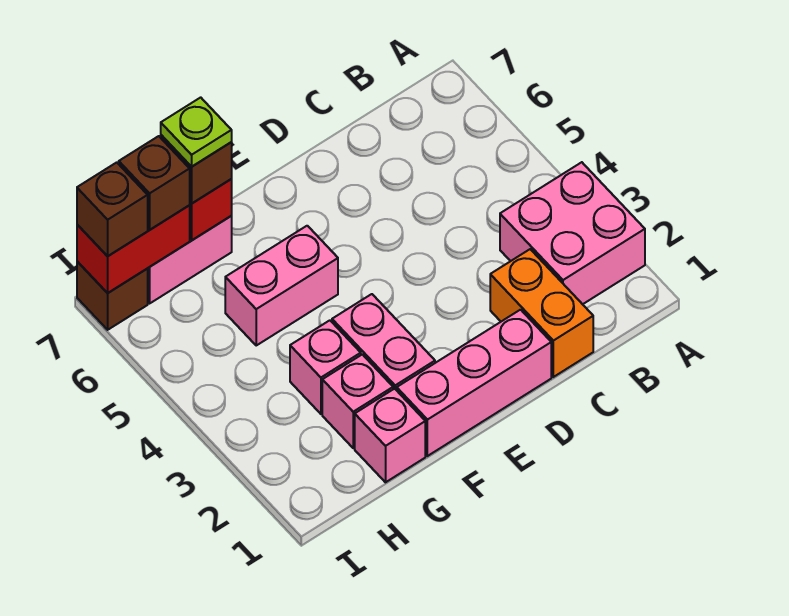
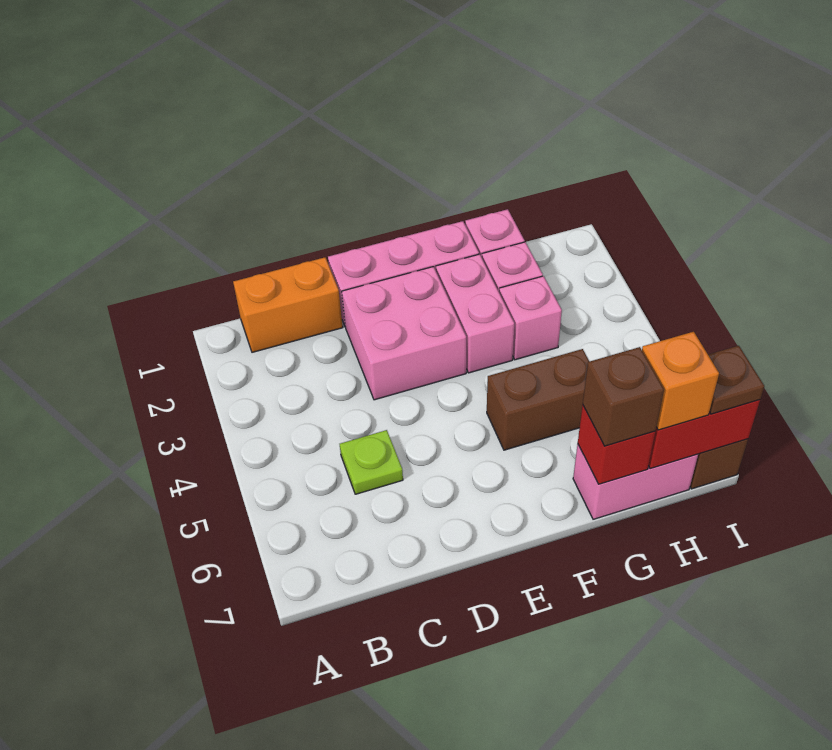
pink brick A2:B3 level 1 -> pink brick D2:E3 level 1
orange brick C1:C2 level 1 -> orange brick B1:C1 level 1
pink brick F5:G5 level 1 -> brown brick F5:G5 level 1
lime plate G7 level 4 -> lime plate C5 level 1
brown brick H7 level 3 -> orange brick H7 level 3
brown brick I7 level 3 -> brown plate I7 level 3

